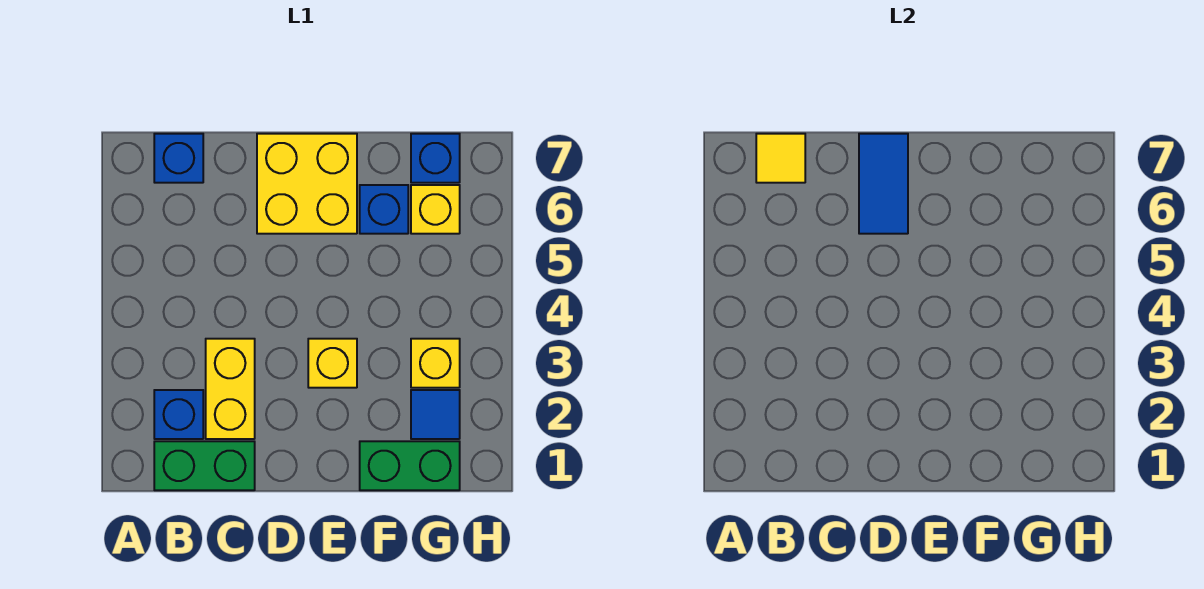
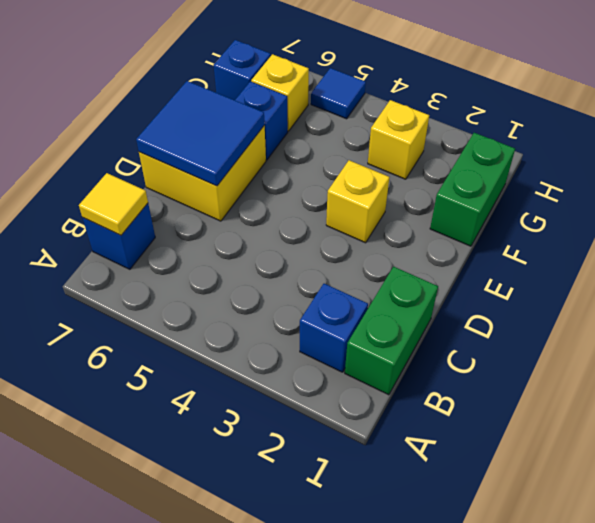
yellow brick C2:C3 level 1 -> none
blue tile D6:D7 level 2 -> blue tile D6:E7 level 2
blue tile G2 level 1 -> blue tile H5 level 1

